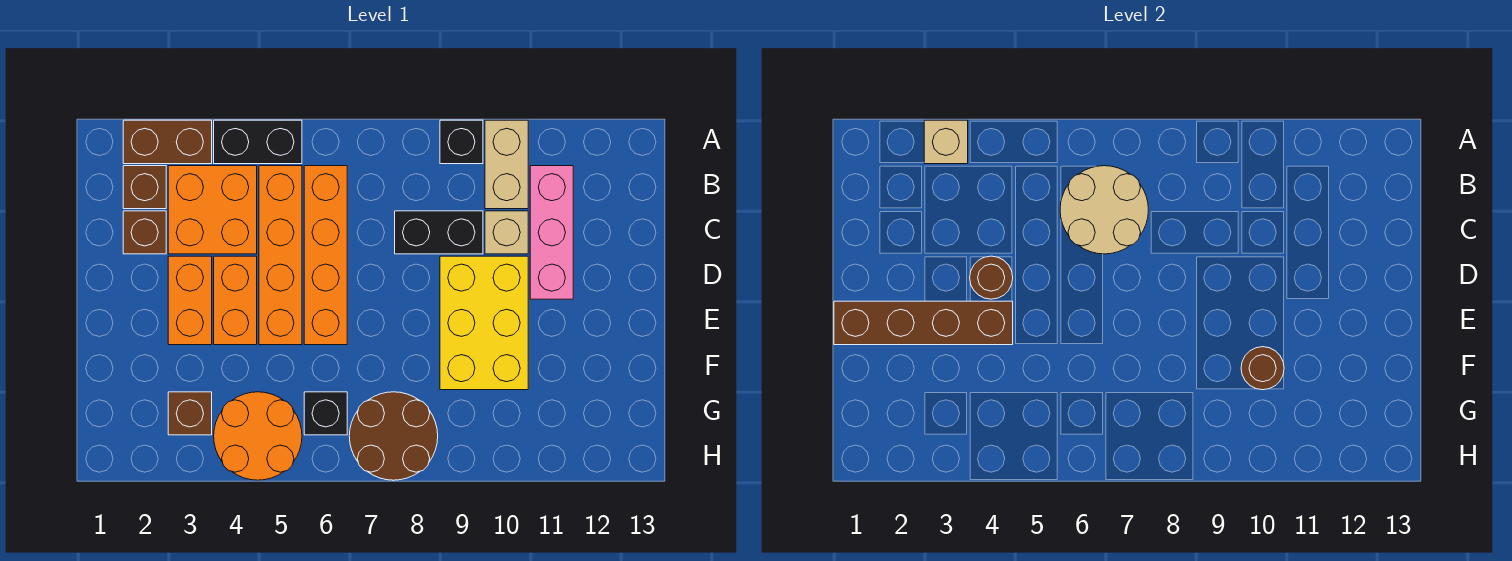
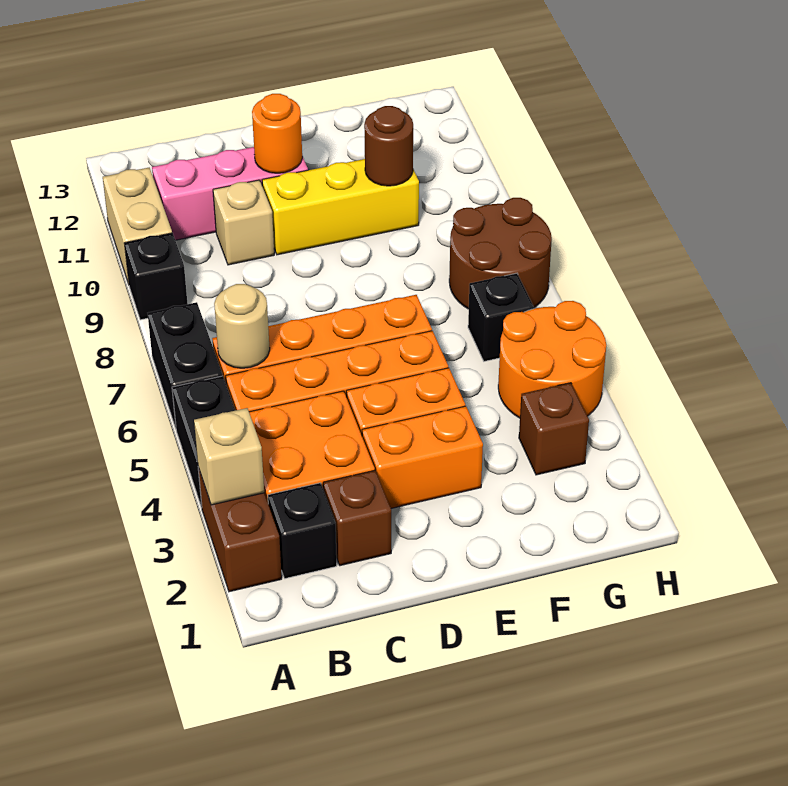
tan brick A10:B10 level 1 -> tan brick A10:A11 level 1
brown brick B2 level 1 -> black brick B2 level 1
tan round brick B6:C7 level 2 -> tan round brick B6 level 2
black brick C8:C9 level 1 -> black brick A6:A7 level 1
brown round brick D4 level 2 -> none
yellow brick D9:F10 level 1 -> yellow brick D10:F10 level 1
none -> orange round brick D11 level 2
brown brick E1:E4 level 2 -> none

